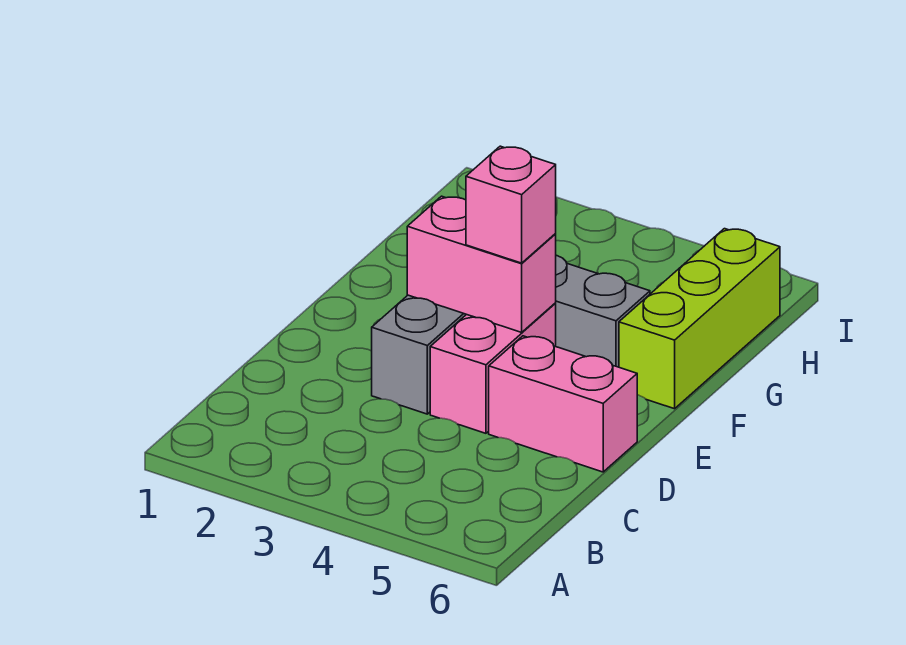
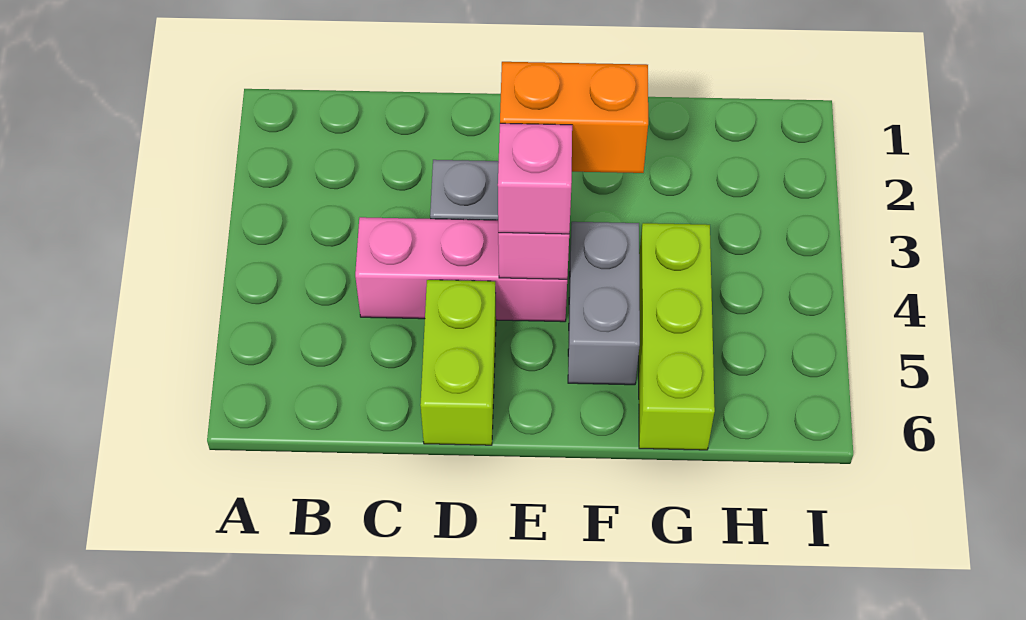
pink brick D4:E4 level 1 -> pink brick C4:E4 level 1
pink brick D5:D6 level 1 -> lime brick D5:D6 level 1
none -> orange brick E3:F3 level 3
lime brick F6:H6 level 1 -> lime brick G4:G6 level 1

